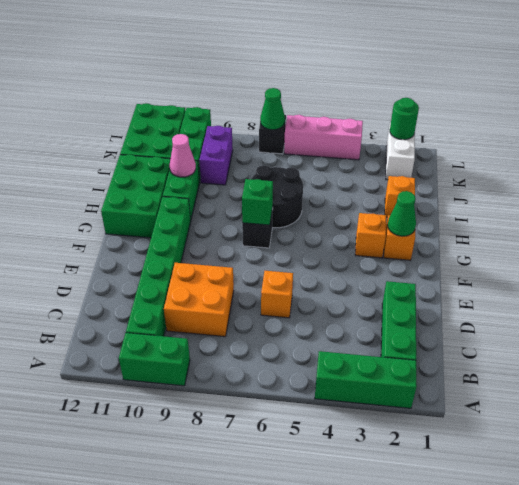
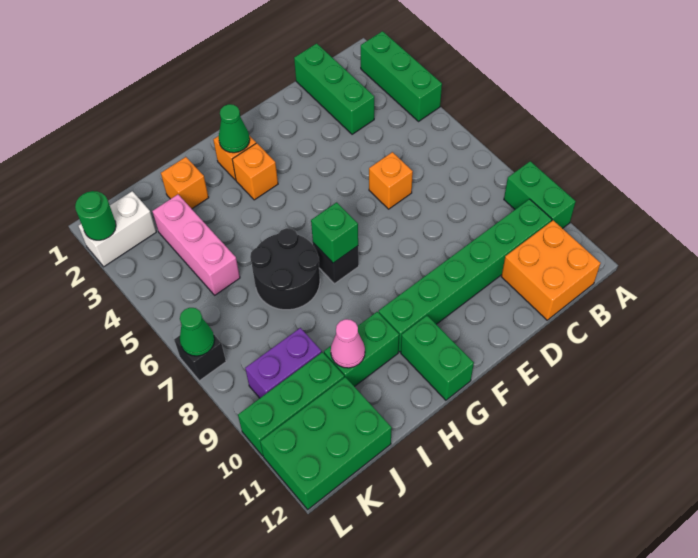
green brick B2:D2 level 1 -> green brick C1:C3 level 1
orange brick C8:D9 level 1 -> orange brick B11:C12 level 1
green brick G11:I12 level 1 -> green brick G11:G12 level 1
pink brick L4:L6 level 1 -> pink brick J3:J5 level 1

